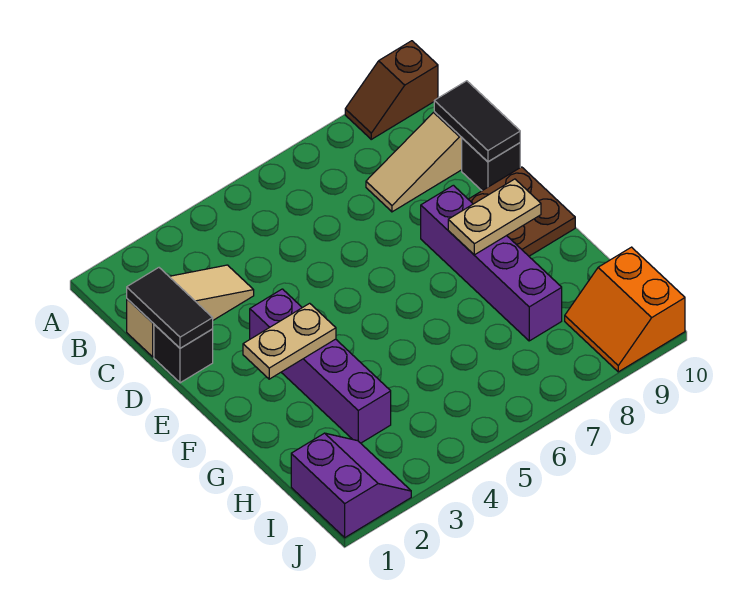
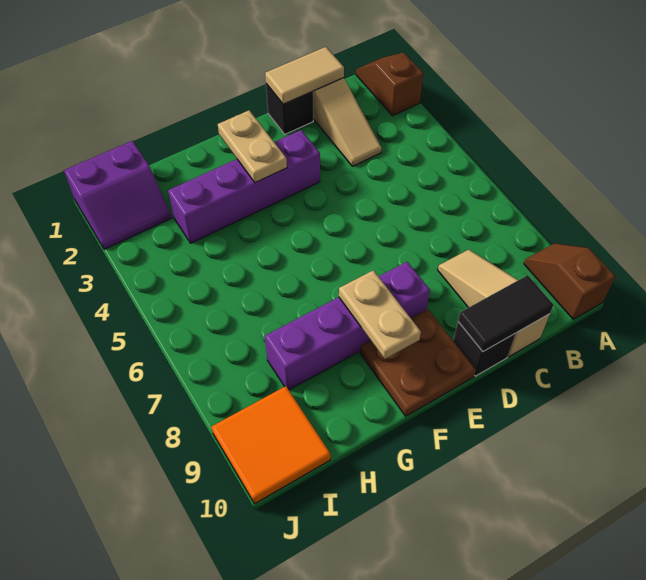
none -> brown slope A1:A2 level 1 top 2
black tile C1:D1 level 2 -> tan tile C1:D1 level 2
orange slope I9:J10 level 1 top 10 -> orange tile I9:J10 level 1

